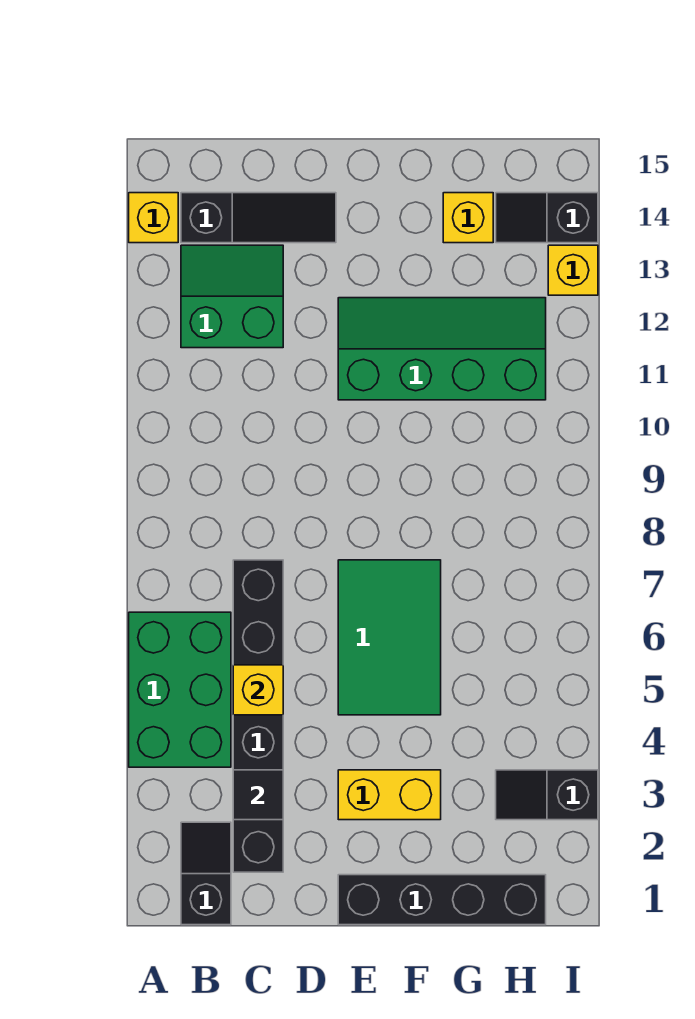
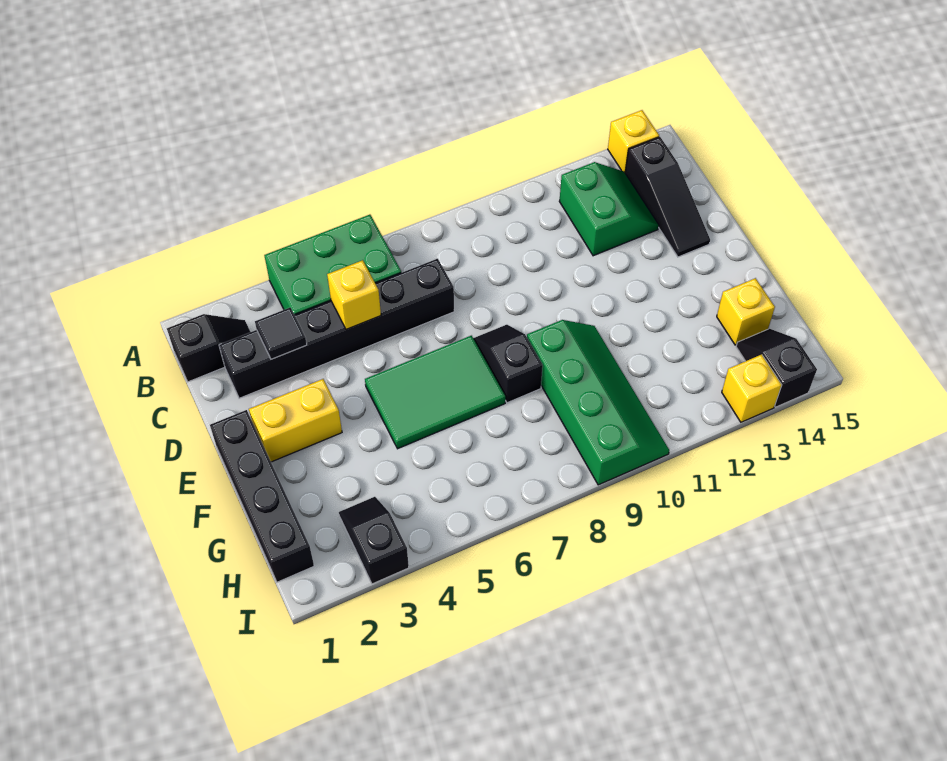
yellow brick E3:F3 level 1 -> yellow brick E2:E3 level 1
none -> black slope E8:F8 level 1 top F
green slope E11:H12 level 1 top 11 -> green slope F9:I10 level 1 top 9

